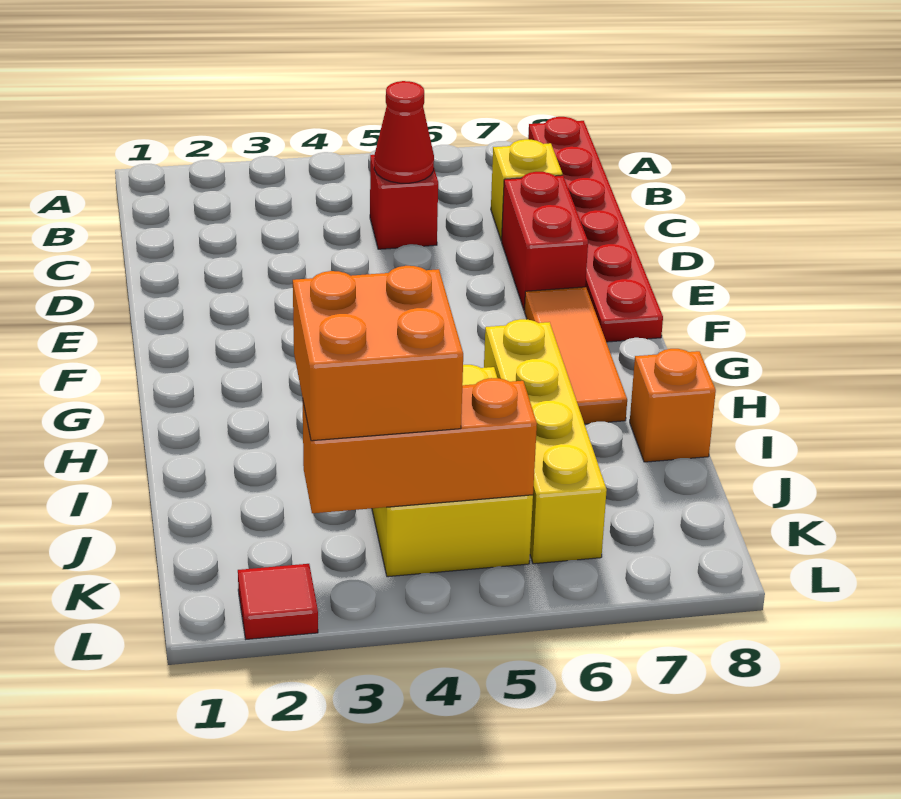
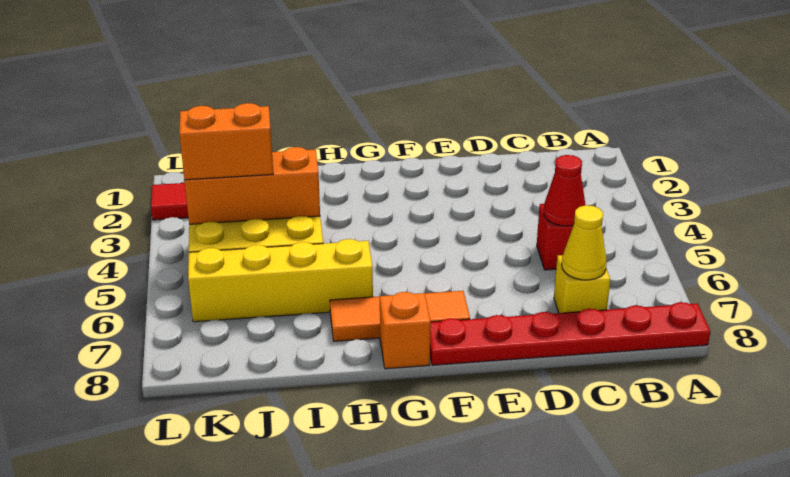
none -> yellow cone C7 level 2
red brick D7:E7 level 1 -> none
orange brick I8 level 1 -> orange brick G8 level 1
orange brick J3:K4 level 3 -> orange brick J4:K4 level 3
orange brick K3:K5 level 2 -> orange brick I4:K4 level 2

